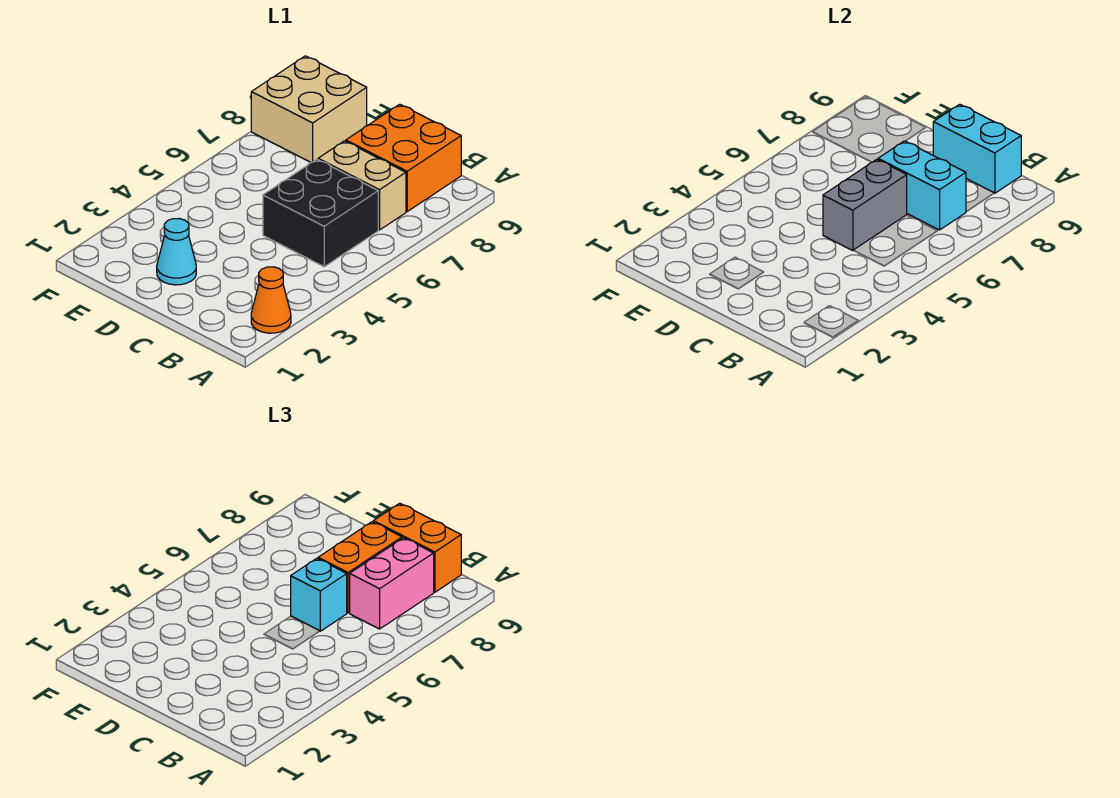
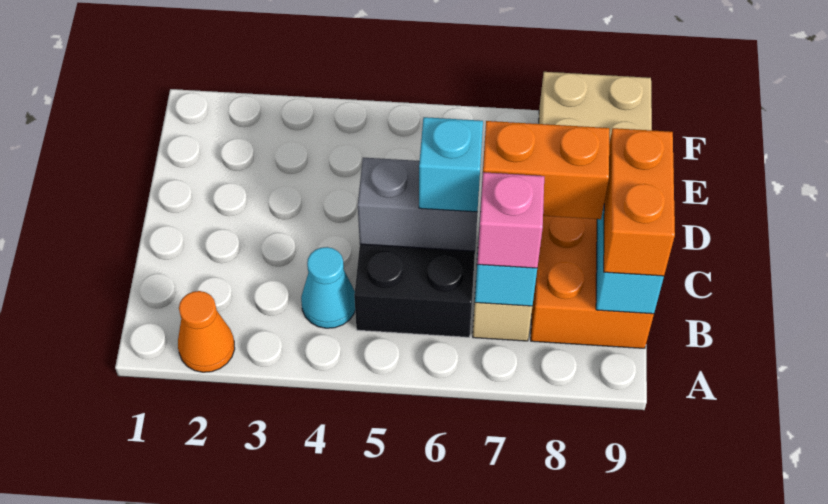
pink brick B7:B8 level 3 -> pink brick B7 level 3
cyan cone D2 level 1 -> cyan cone B4 level 1

